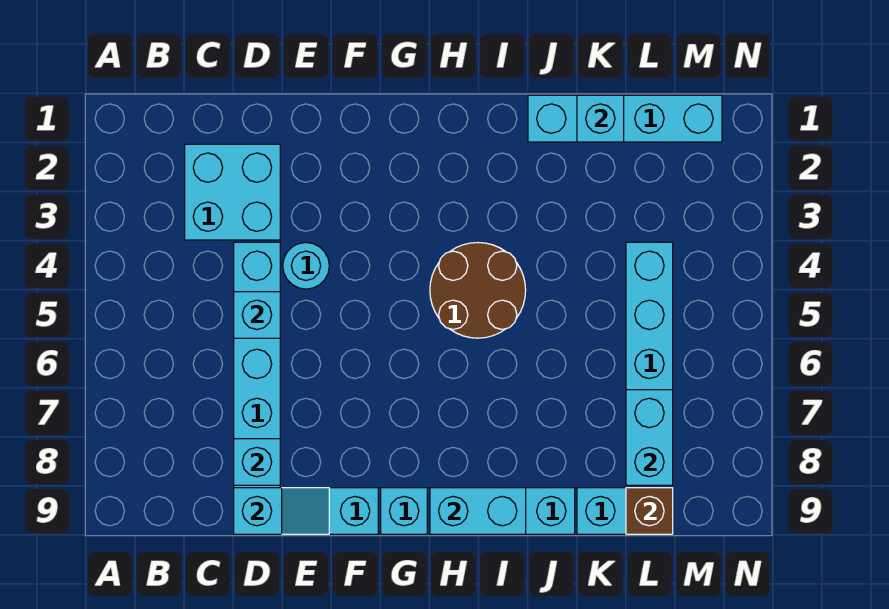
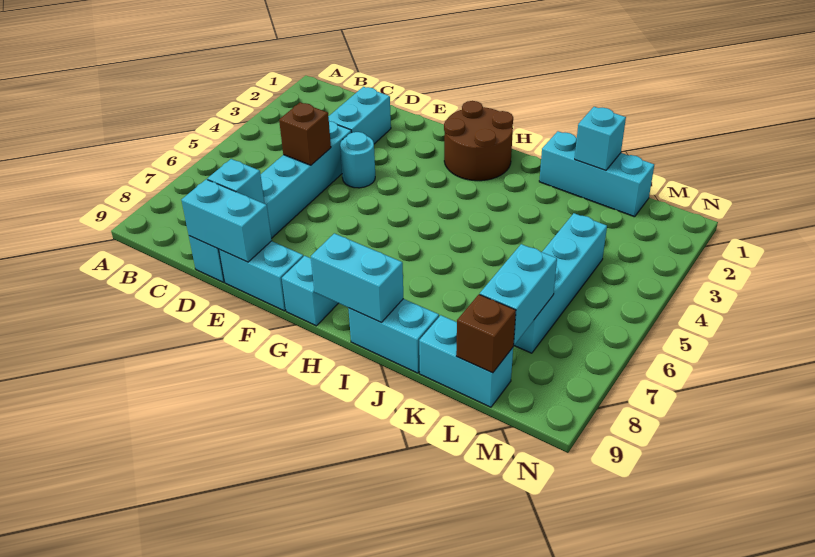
cyan brick C2:D3 level 1 -> cyan brick D2:D3 level 1
cyan brick D5 level 2 -> brown brick D5 level 2
cyan slope D9:E9 level 2 top D -> cyan brick D9:E9 level 2
brown round brick H4:I5 level 1 -> brown round brick G1:H2 level 1
cyan brick J1:M1 level 1 -> cyan brick J1:L1 level 1

